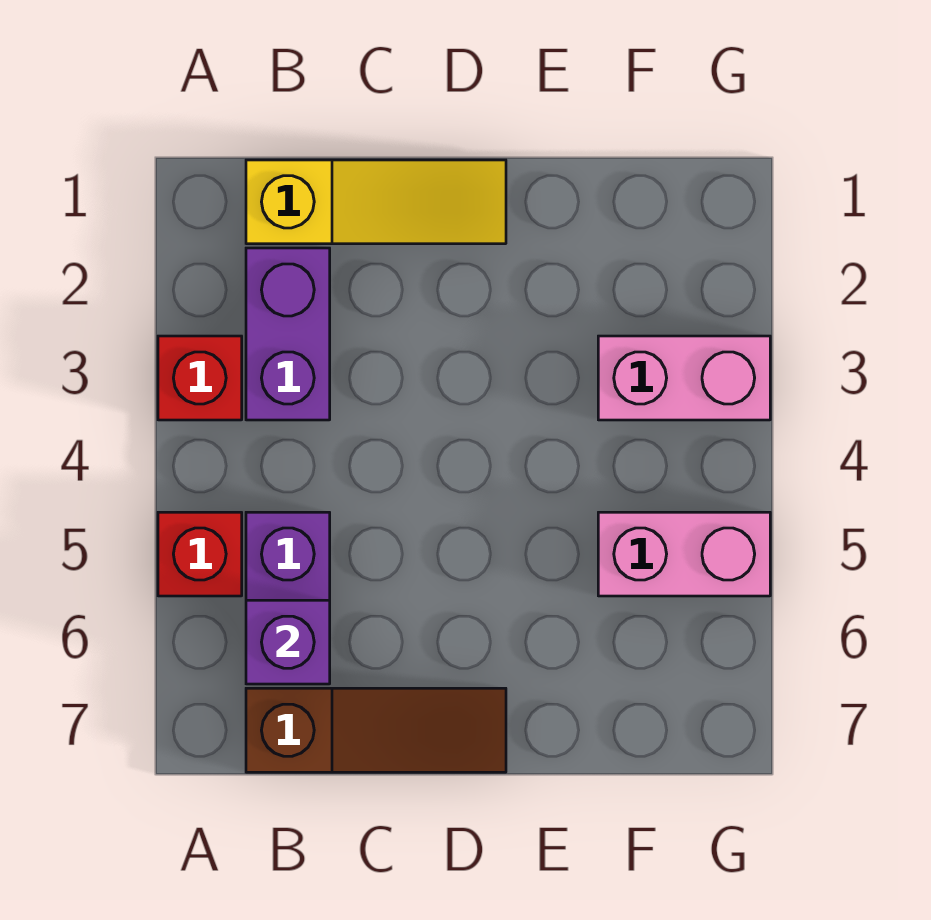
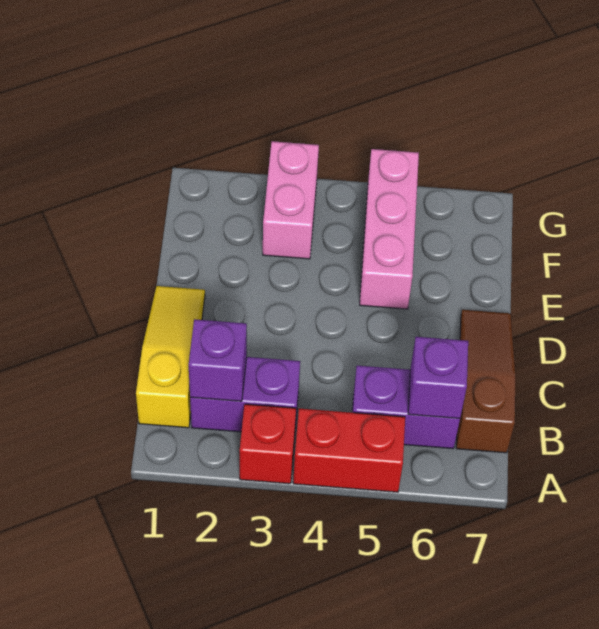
red brick A5 level 1 -> red brick A4:A5 level 1
none -> purple brick B2 level 2
pink brick F5:G5 level 1 -> pink brick E5:G5 level 1

